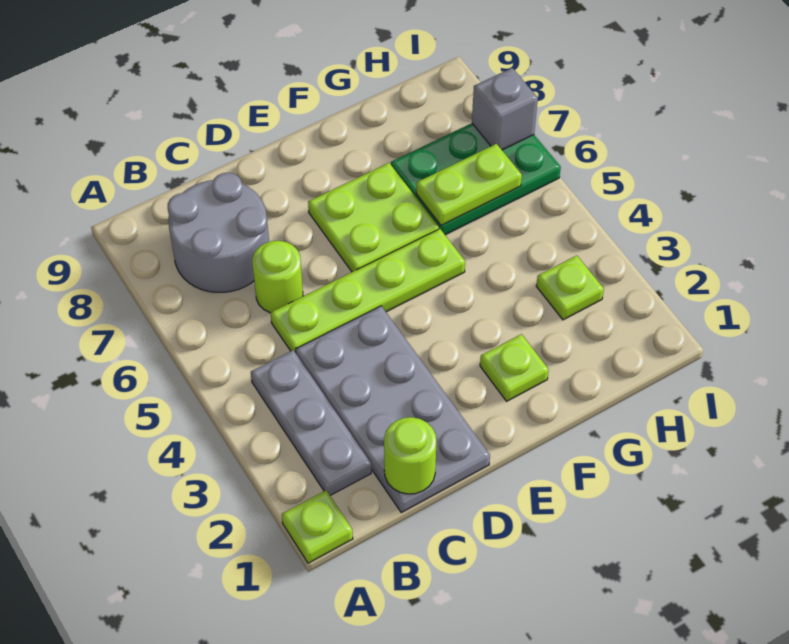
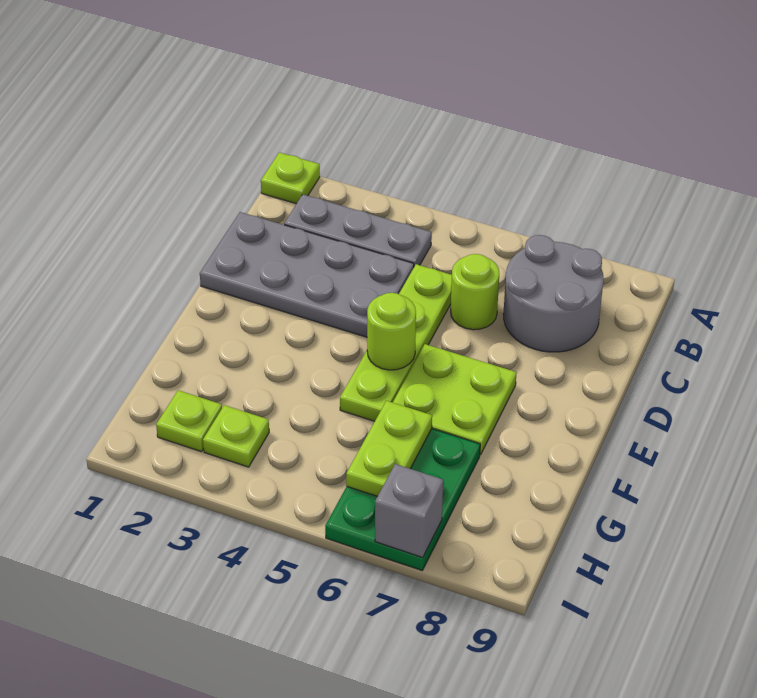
lime round brick C1 level 2 -> lime round brick E5 level 2
lime plate F2 level 1 -> lime plate H2 level 1

